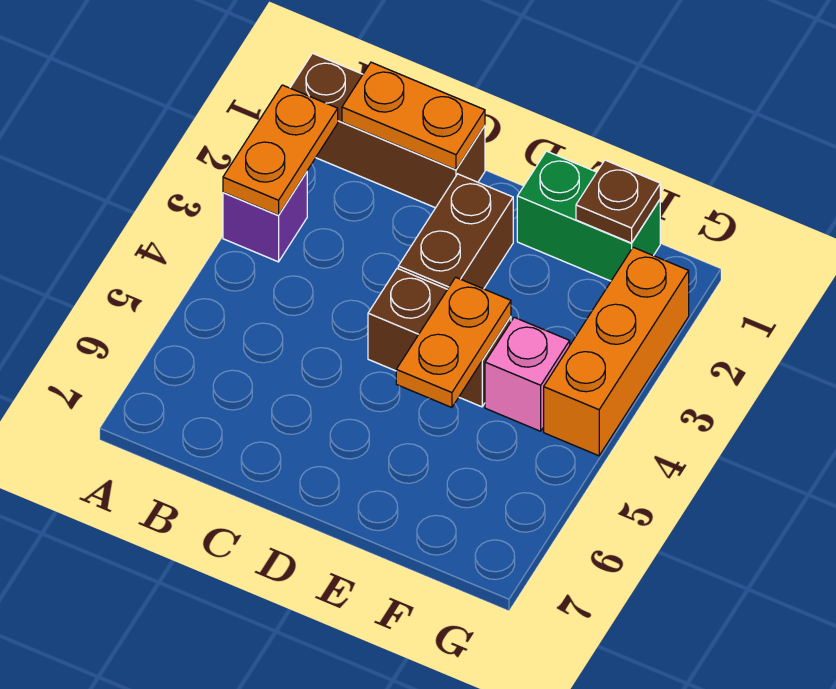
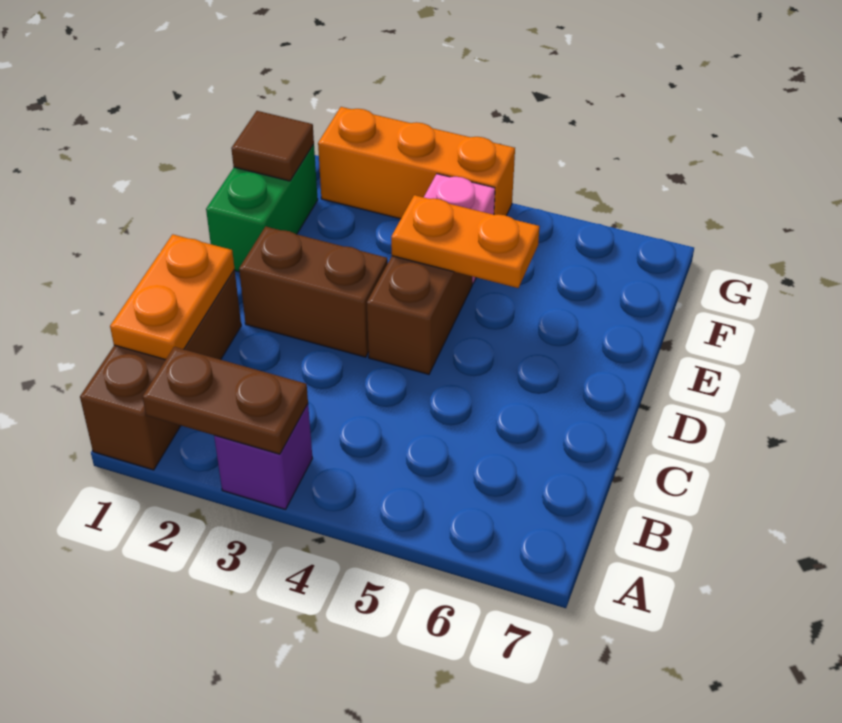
orange plate A2:A3 level 2 -> brown plate A2:A3 level 2
brown plate F1 level 2 -> brown tile F1 level 2

